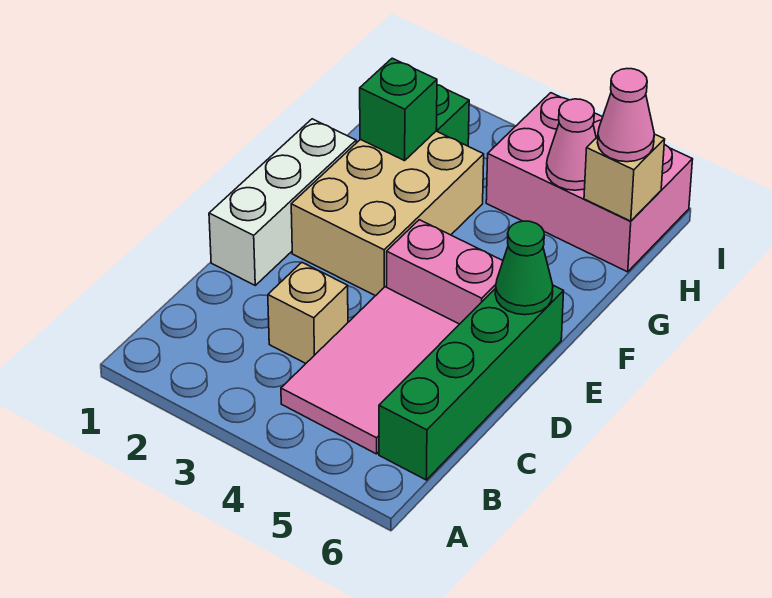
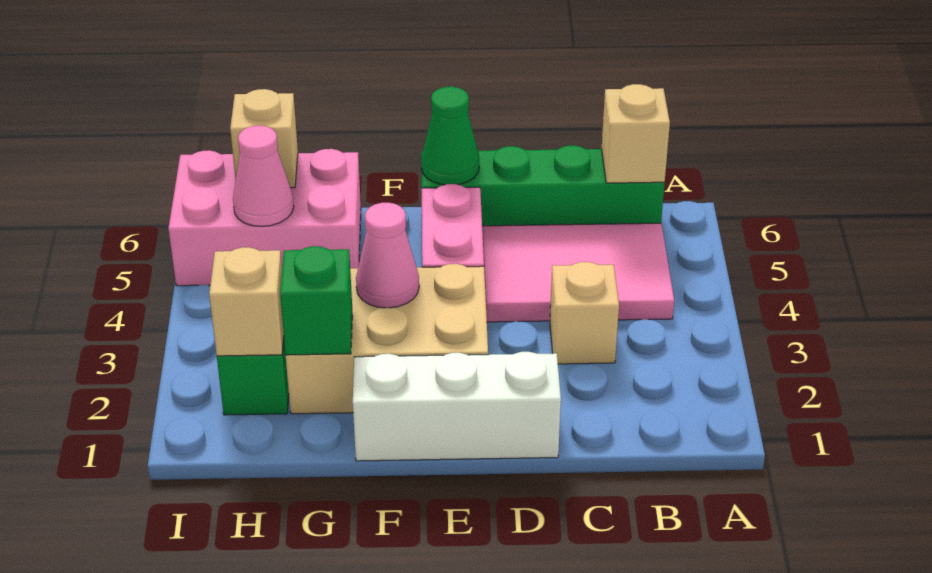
none -> tan brick B6 level 2
none -> tan brick H2 level 2
pink brick H4:I6 level 1 -> pink brick G5:I6 level 1
pink cone H6 level 3 -> pink cone F3 level 2

